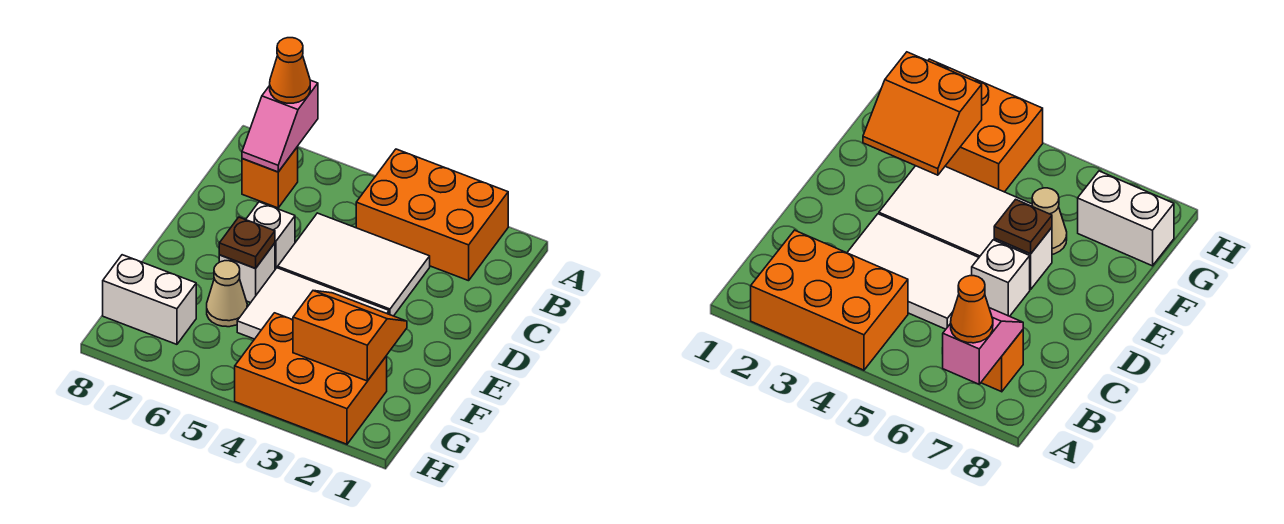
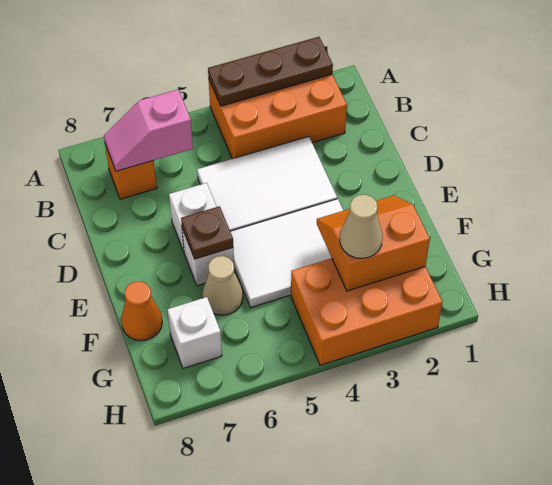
none -> brown plate A2:A4 level 2
pink slope A7:B7 level 2 top A -> pink slope B6:B7 level 2 top 6
orange cone A7 level 3 -> orange cone F8 level 1
none -> tan cone G3 level 3
white brick G7:G8 level 1 -> white brick G7 level 1

